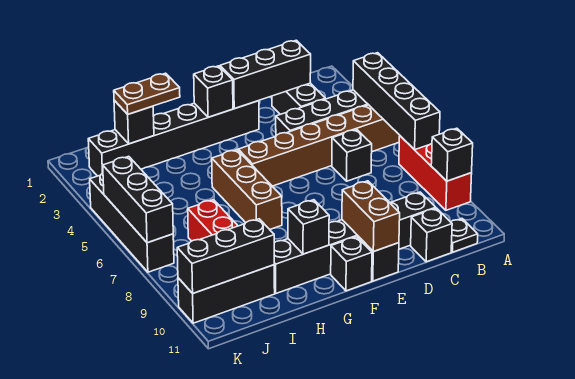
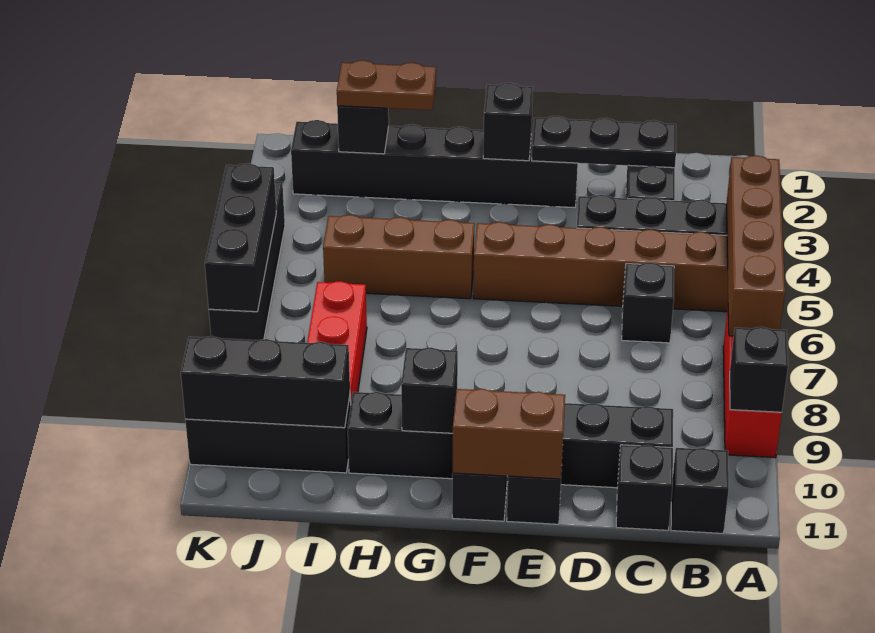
black brick A4:A7 level 2 -> brown brick A4:A7 level 2
black plate B11 level 1 -> black brick B11 level 1
black brick C2:E2 level 2 -> black plate C2:E2 level 2
brown brick E10:E11 level 2 -> brown brick E11:F11 level 2
brown brick G5:G7 level 1 -> brown brick G5:I5 level 1

